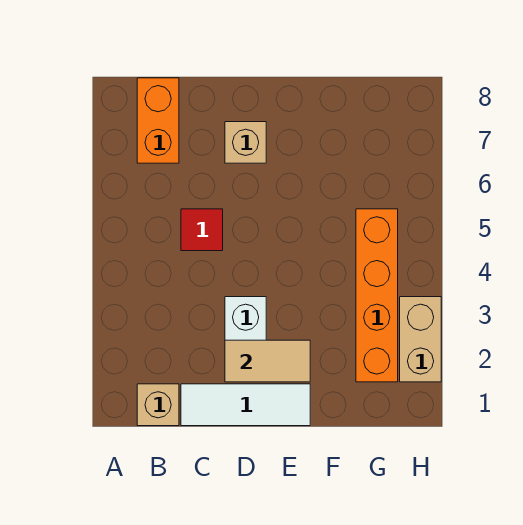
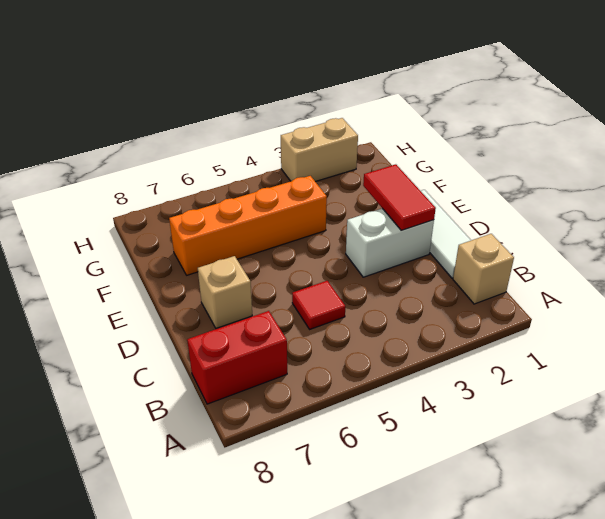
orange brick B7:B8 level 1 -> red brick B7:B8 level 1
tan tile D2:E2 level 2 -> red tile D2:E2 level 2
orange brick G2:G5 level 1 -> orange brick F4:F7 level 1

